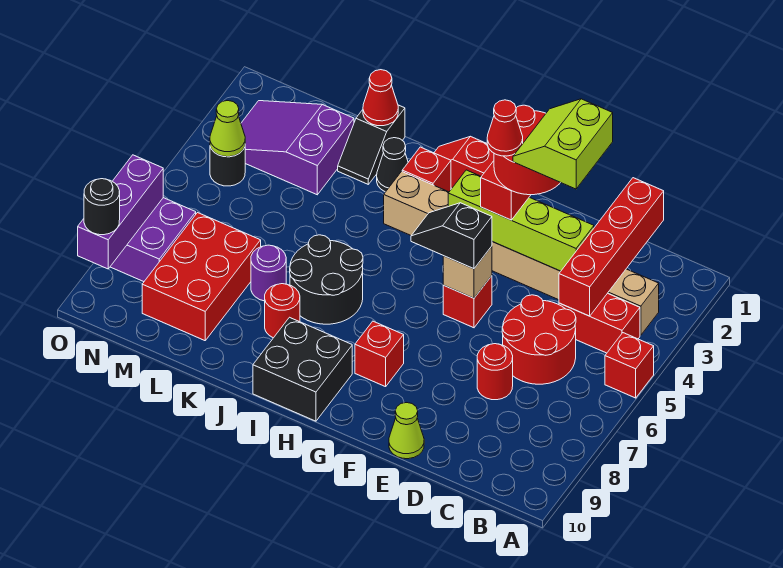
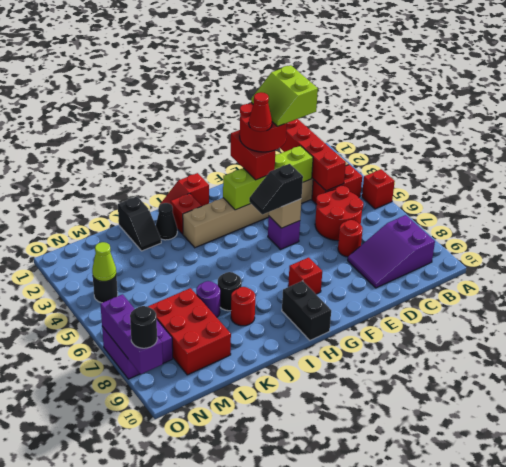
lime cone E10 level 1 -> none
red brick F5 level 1 -> purple brick F5 level 1
black brick H9:I10 level 1 -> black brick H9:H10 level 1
black round brick I6:J7 level 1 -> black round brick J7 level 1
red cone K1 level 2 -> none
purple slope L2:N3 level 1 top L -> purple slope B8:D9 level 1 top B

